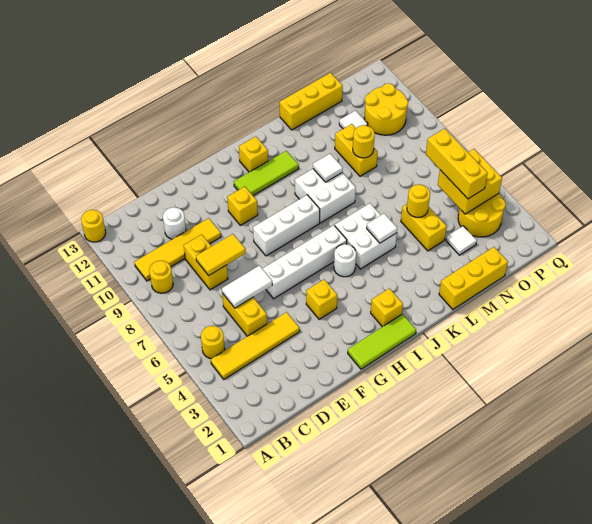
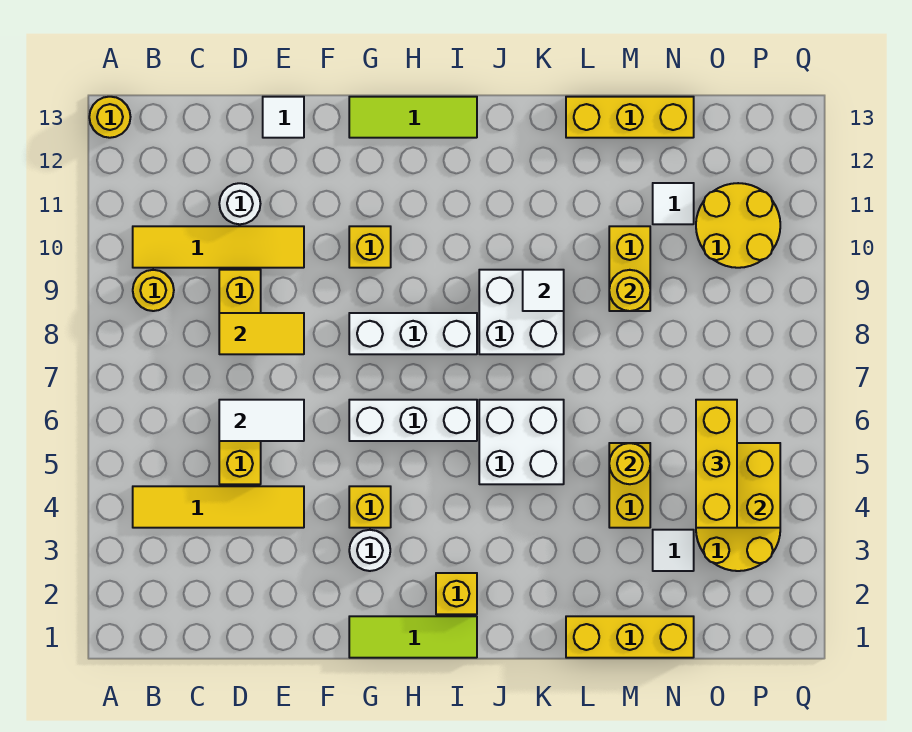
yellow round brick B5 level 1 -> none
white brick F6:I6 level 1 -> white brick G6:I6 level 1
lime tile H11:J11 level 1 -> lime tile G13:I13 level 1
white round brick I5 level 1 -> white round brick G3 level 1
yellow brick I12 level 1 -> none
white tile K5 level 2 -> white tile E13 level 1

